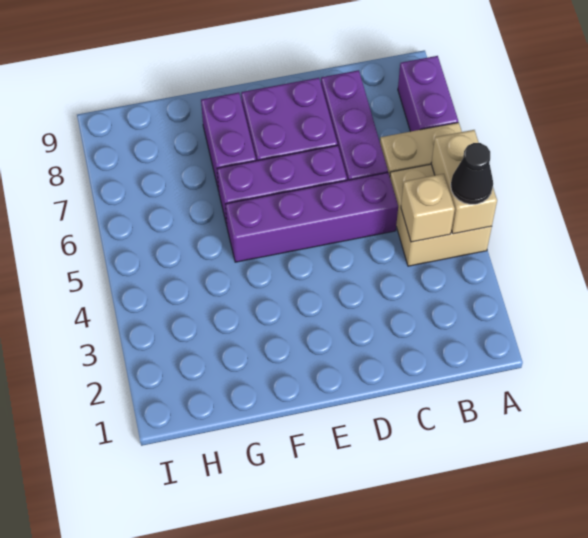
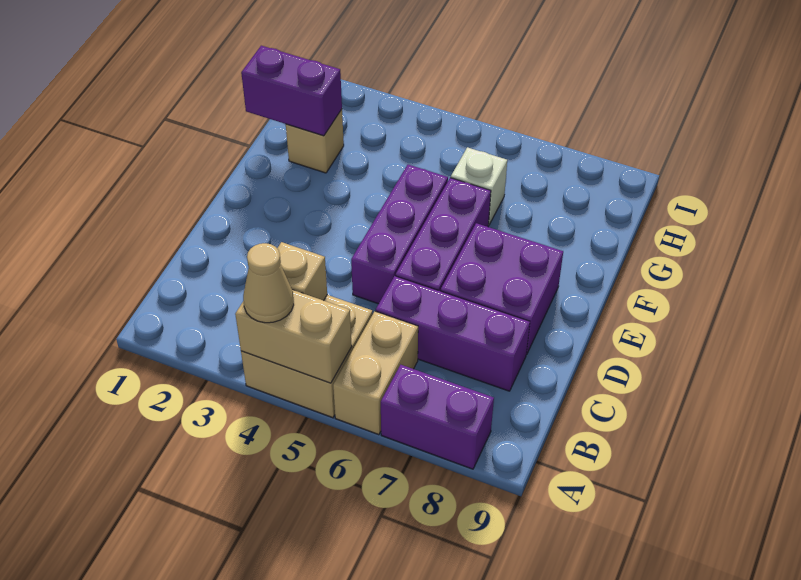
black cone A4 level 3 -> tan cone A4 level 3
purple brick C5:F5 level 1 -> purple brick D5:F5 level 1
purple brick F7:F8 level 1 -> purple brick G1:G2 level 2
none -> tan brick G2 level 1
none -> white brick G6 level 1

